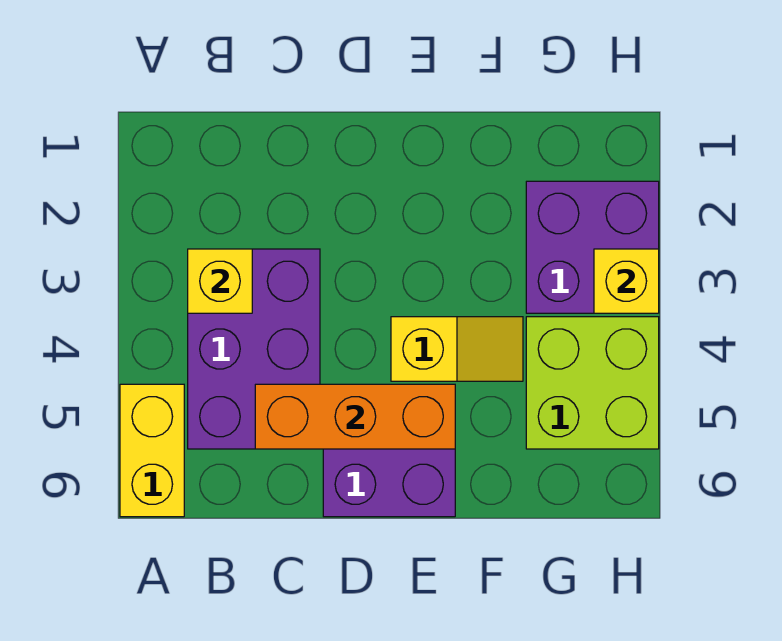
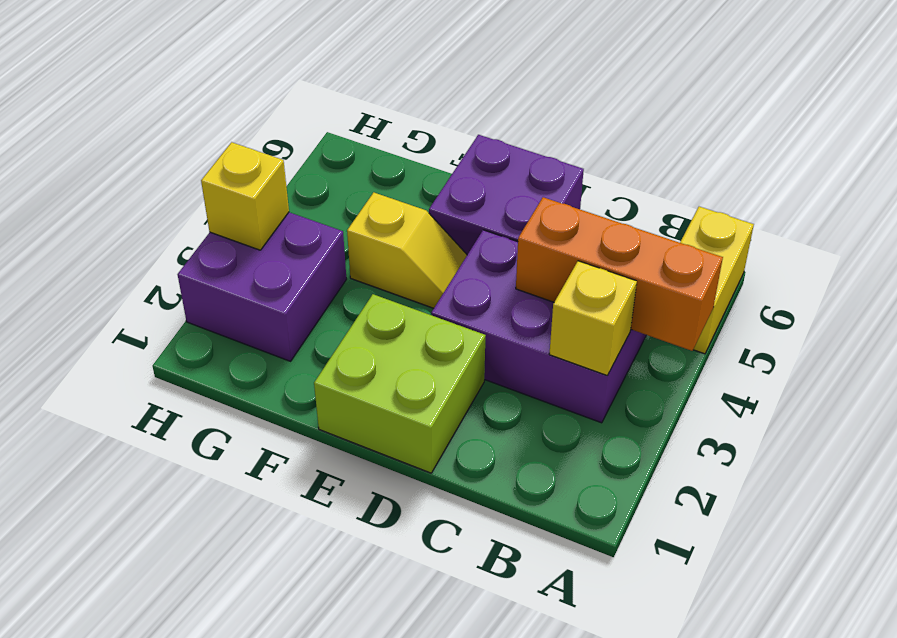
purple brick B3:C5 level 1 -> purple brick B3:D4 level 1
orange brick C5:E5 level 2 -> orange brick A4:C4 level 2
yellow slope E4:F4 level 1 top E -> yellow slope E4:F4 level 1 top F
lime brick G4:H5 level 1 -> lime brick D1:E2 level 1

